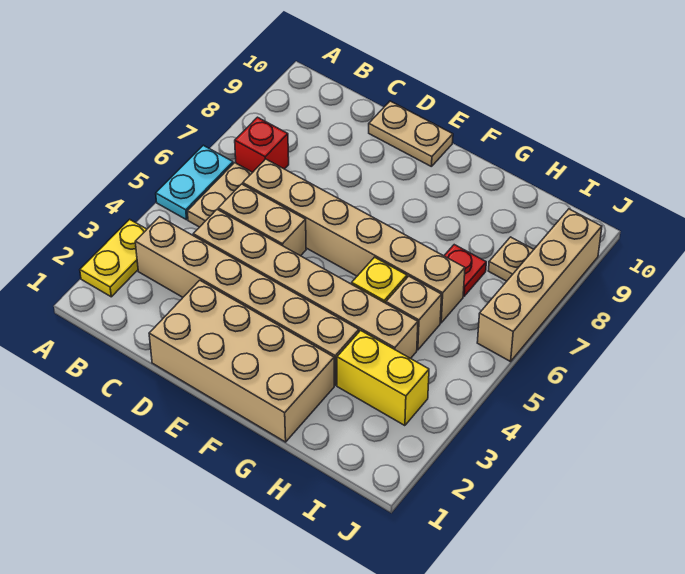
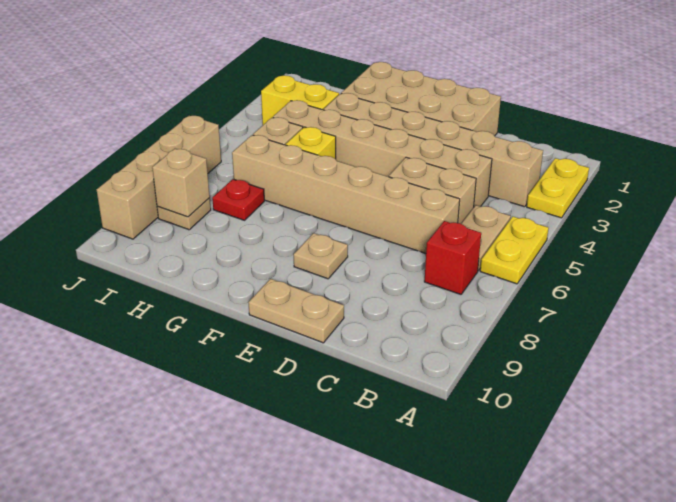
cyan plate A5:A6 level 1 -> yellow plate A5:A6 level 1
none -> tan plate E8 level 1
none -> tan brick I8 level 2

